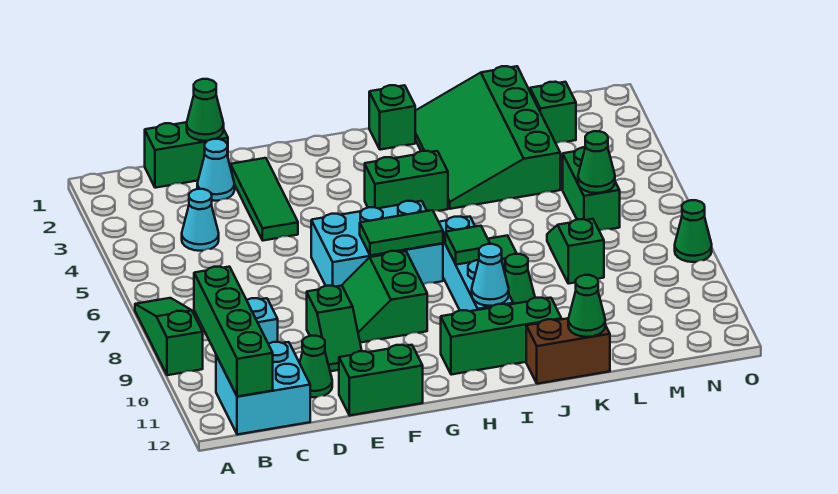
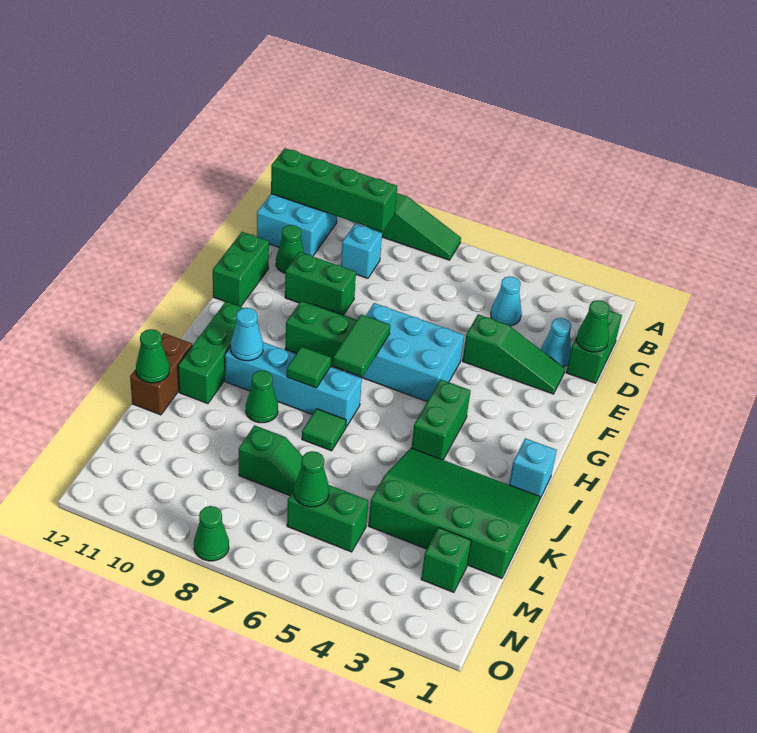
green tile E2:E4 level 1 -> green slope E2:E4 level 1 top 4
green slope E9:E10 level 1 top 9 -> green brick E9:E10 level 1
cyan brick F6:H7 level 1 -> cyan brick F5:G7 level 1
green brick I1 level 1 -> cyan brick I1 level 1

